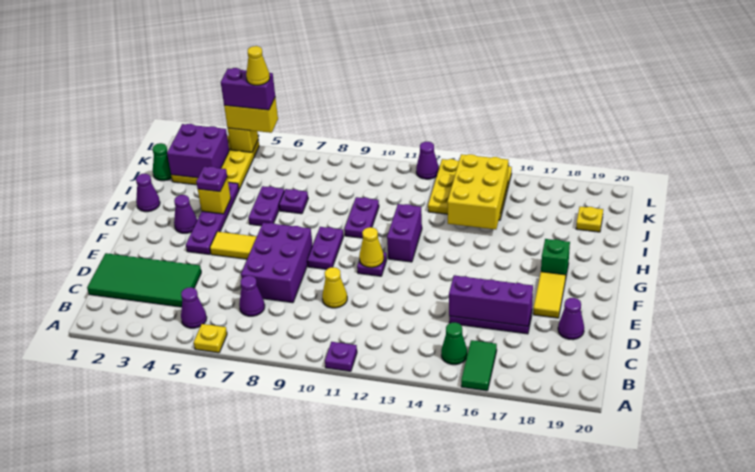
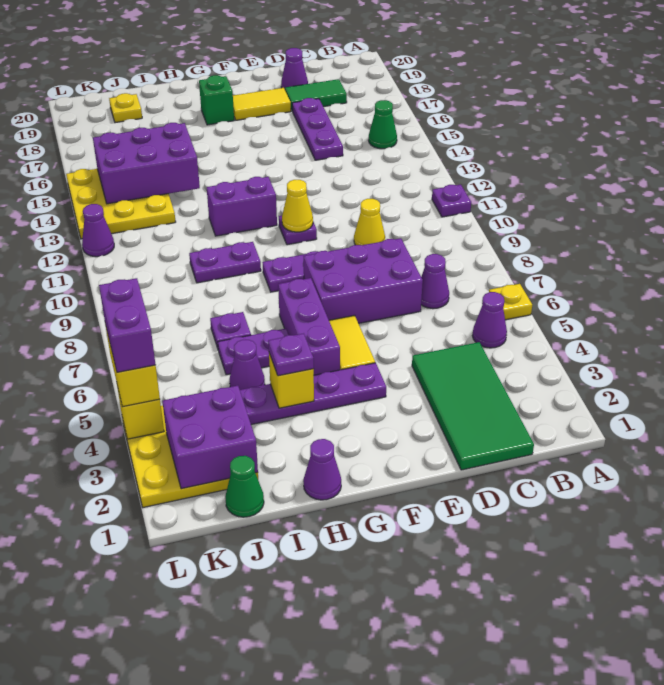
green tile A16:B16 level 1 -> green tile C18:D18 level 1
purple brick D15:D17 level 2 -> purple brick G5:G7 level 1
purple cone G3 level 1 -> purple cone I5 level 1
yellow brick I14:K15 level 2 -> purple brick I14:K15 level 2
yellow cone L5 level 5 -> none

